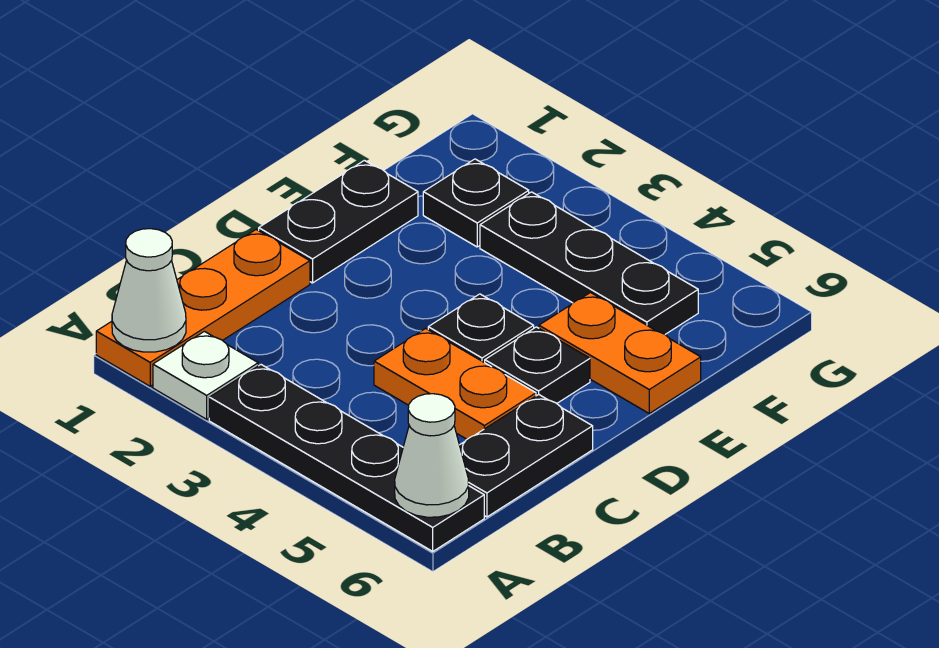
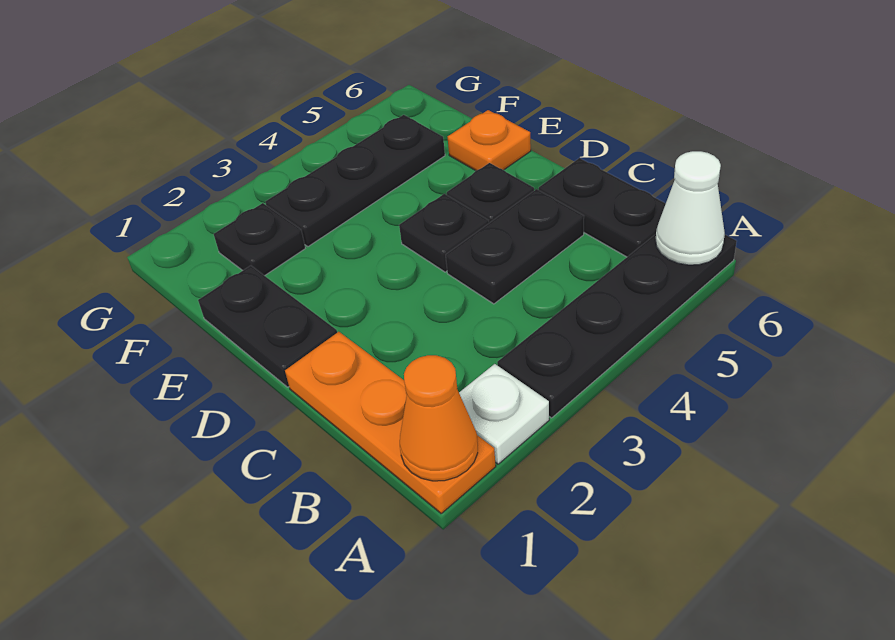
white cone A1 level 2 -> orange cone A1 level 2
orange plate C4:C5 level 1 -> black plate C4:C5 level 1
orange plate E5:E6 level 1 -> orange plate E6 level 1

